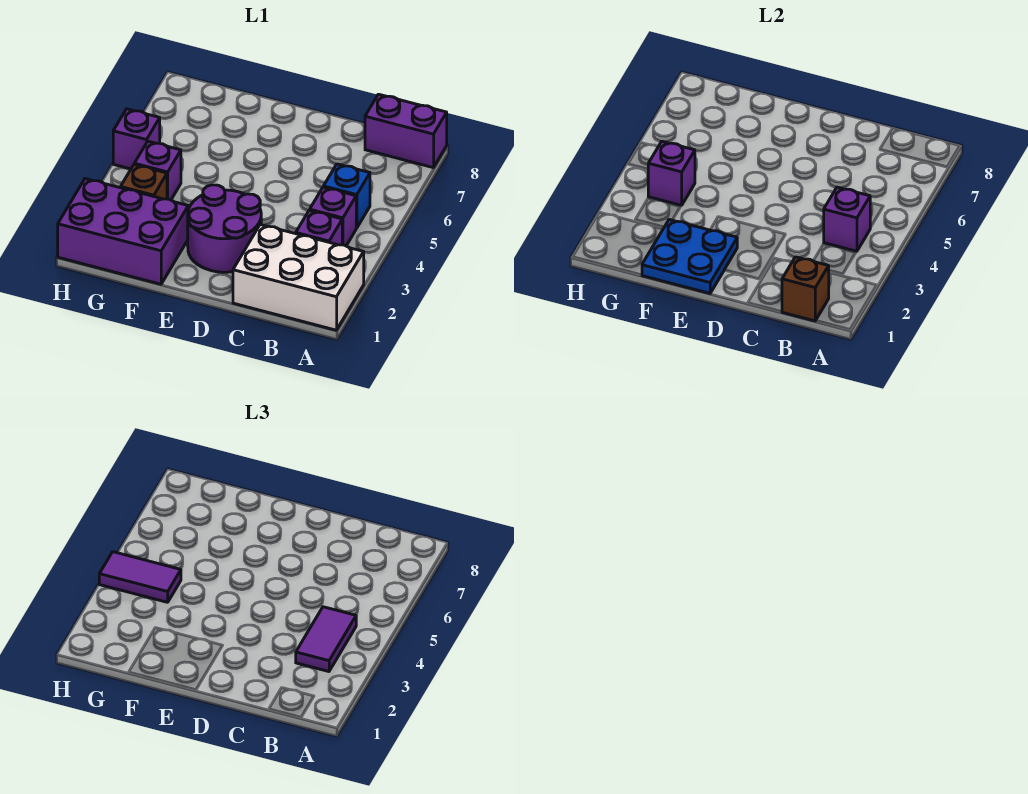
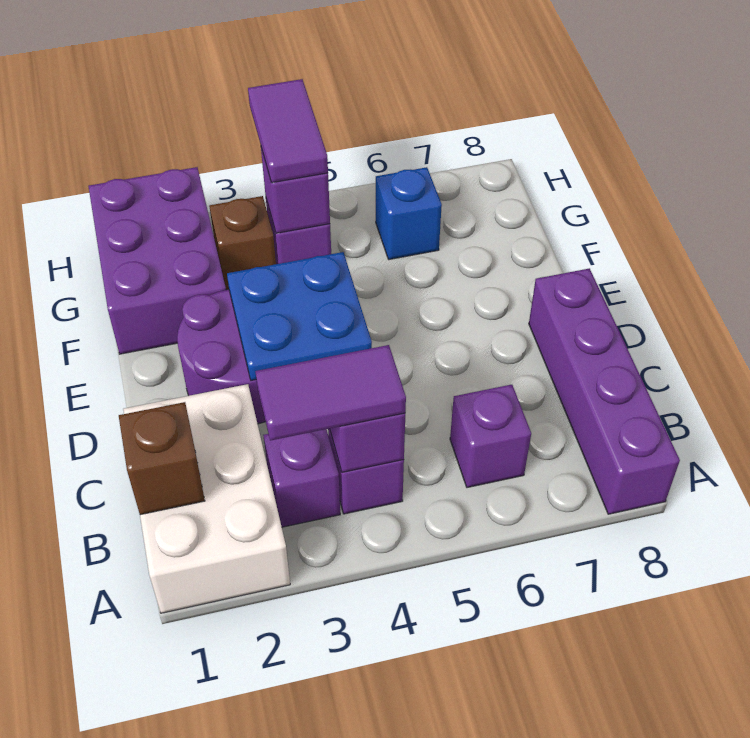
purple brick A8:B8 level 1 -> purple brick A8:D8 level 1
blue brick B5 level 1 -> blue brick G6 level 1
blue plate E1:F2 level 2 -> blue plate D3:E4 level 2
purple brick H5 level 1 -> purple brick B6 level 1

